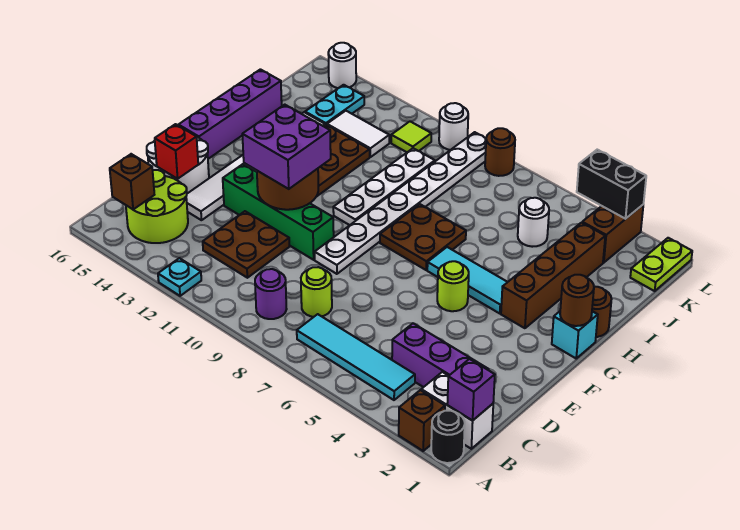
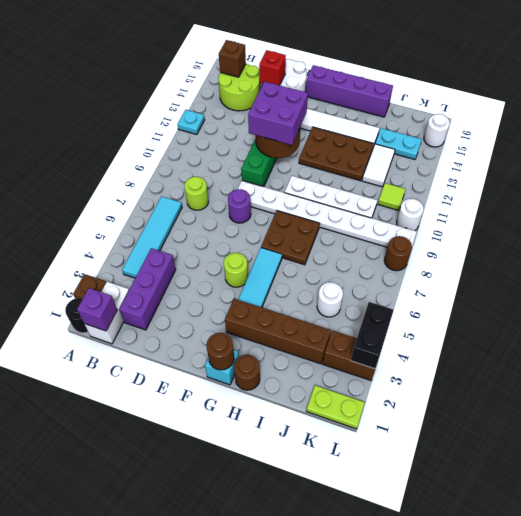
purple round brick B9 level 1 -> purple round brick E8 level 1
brown plate C11:D12 level 1 -> none

